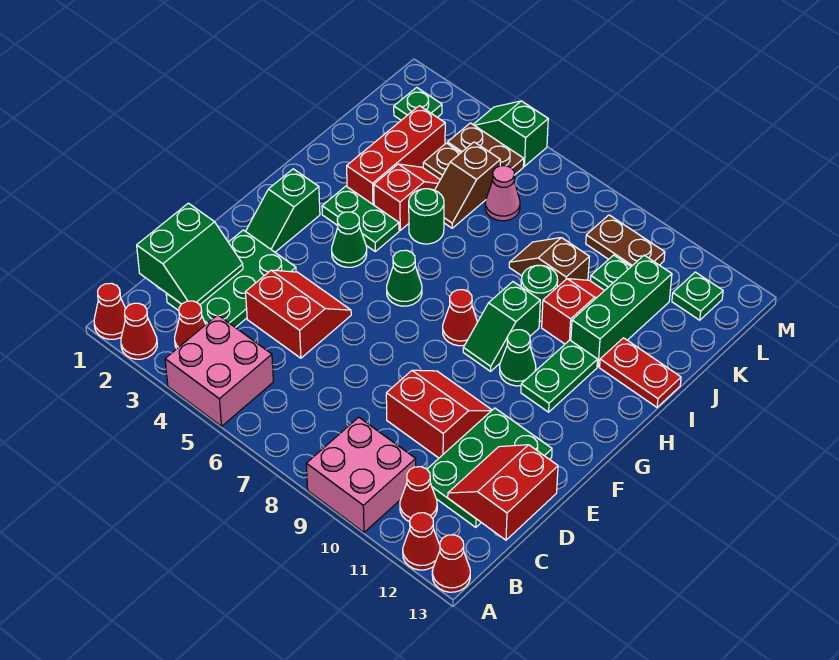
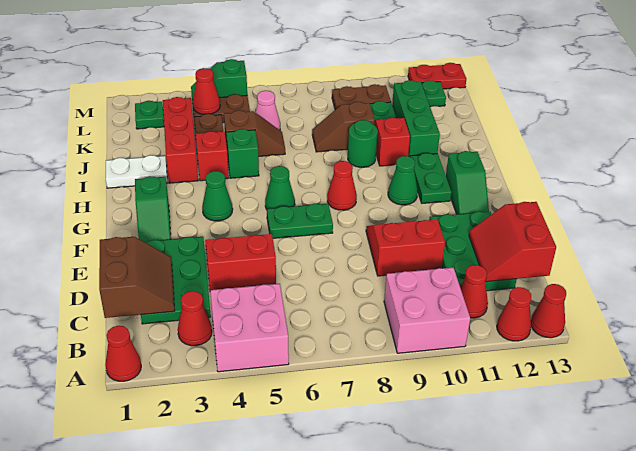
red cone A2 level 1 -> red cone L4 level 2
green slope C1:D2 level 2 top 1 -> brown slope C1:D2 level 2 top 1
green slope G9:H9 level 1 top H -> green slope F12:G12 level 1 top G
green plate H3:H4 level 1 -> green plate F6:F7 level 1
none -> white plate I1:I2 level 1
green round brick I5 level 1 -> green brick I5 level 1
red plate I12:I13 level 1 -> red plate M12:M13 level 1
brown slope J5:K5 level 1 top K -> brown slope J5:J6 level 1 top 5

